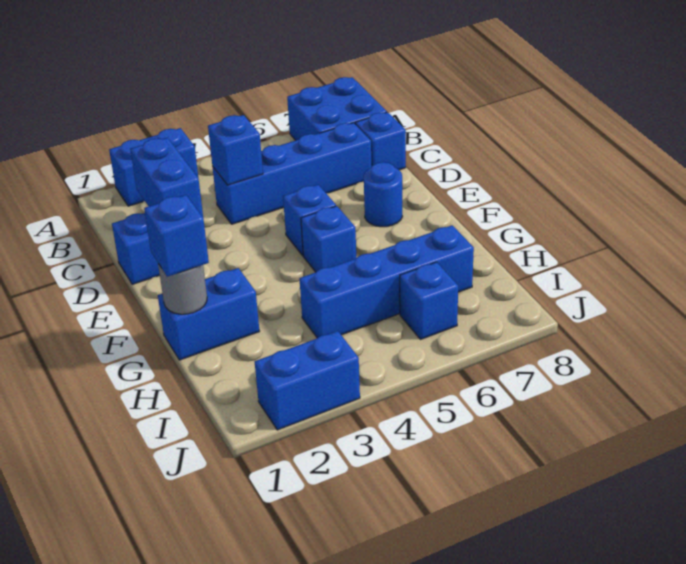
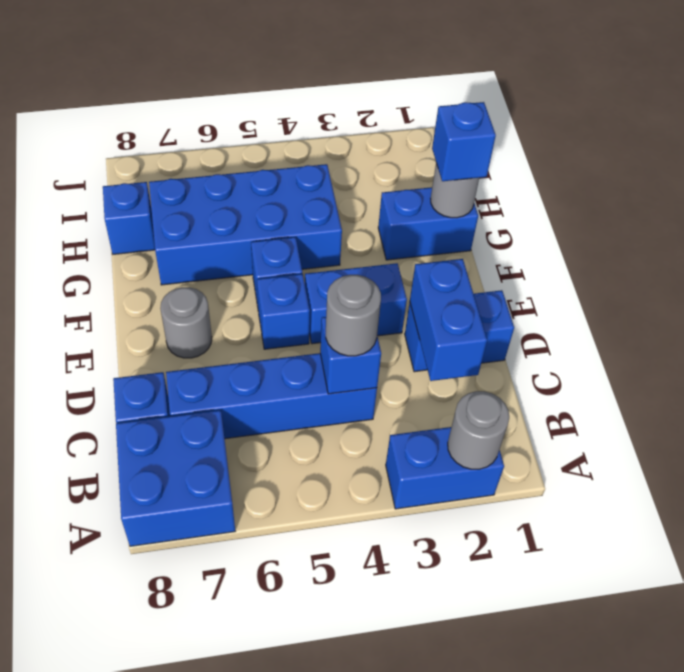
none -> grey round brick A2 level 2
none -> grey round brick C4 level 3
blue round brick E7 level 1 -> grey round brick E7 level 1
blue brick H4:H7 level 1 -> blue brick G4:H7 level 1
blue brick I6 level 1 -> blue brick H8 level 1
blue brick J2:J3 level 1 -> blue brick E3:E4 level 1

